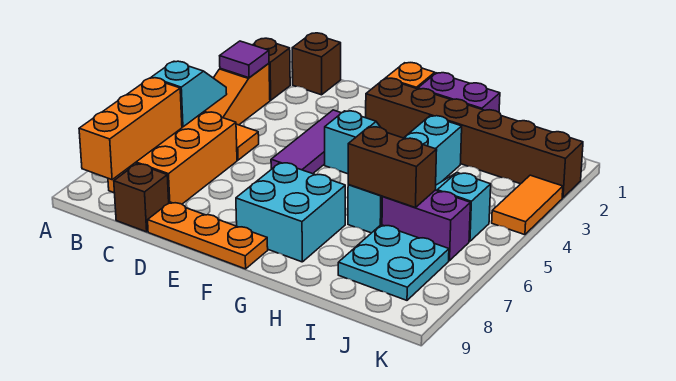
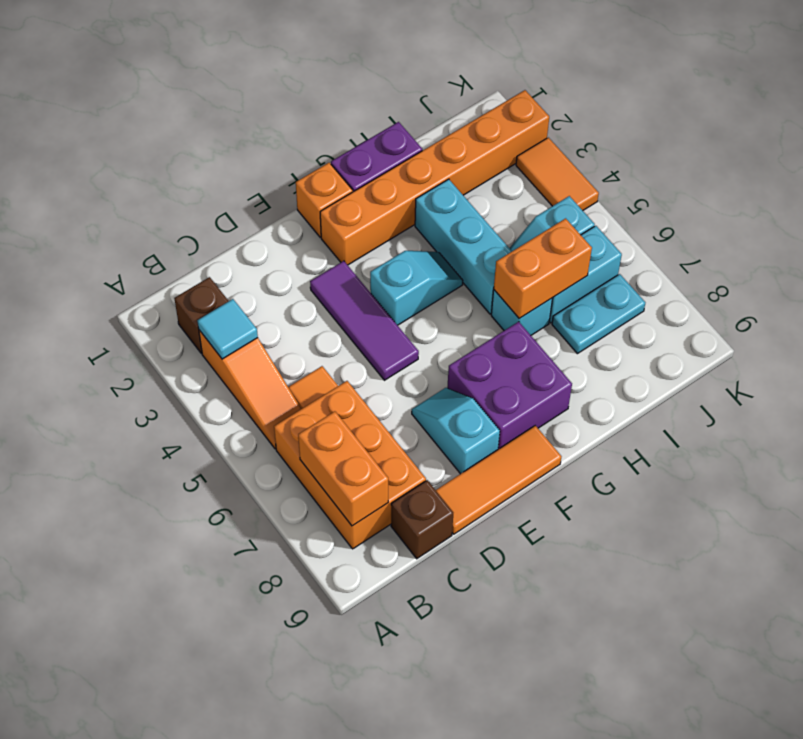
purple tile B3 level 2 -> cyan tile B3 level 2
cyan slope B5:B6 level 2 top 6 -> cyan slope E7:E8 level 1 top 8
orange brick B7:B9 level 2 -> orange brick B7:B8 level 2
brown brick C1 level 1 -> none
orange plate D9:F9 level 1 -> orange tile D9:F9 level 1
brown brick F2:K2 level 1 -> orange brick F2:K2 level 1
cyan brick F7:G8 level 1 -> purple brick F7:G8 level 1
brown brick H6:I6 level 2 -> orange brick H6:I6 level 2
purple brick I6:J6 level 1 -> cyan brick I6:J6 level 1
cyan plate I7:J8 level 1 -> cyan plate I7:J7 level 1

